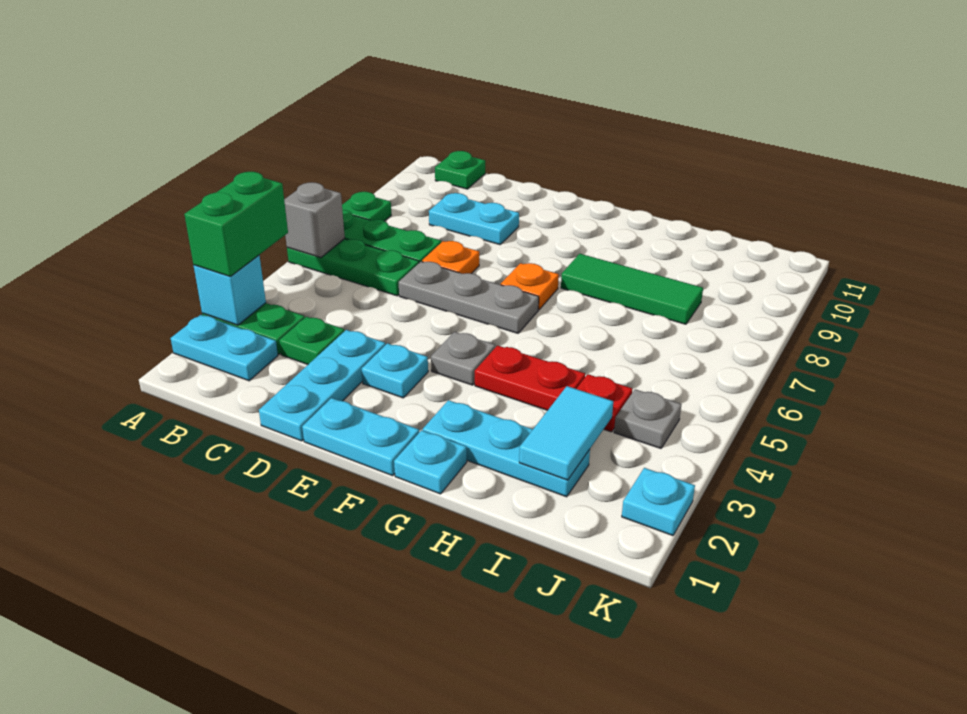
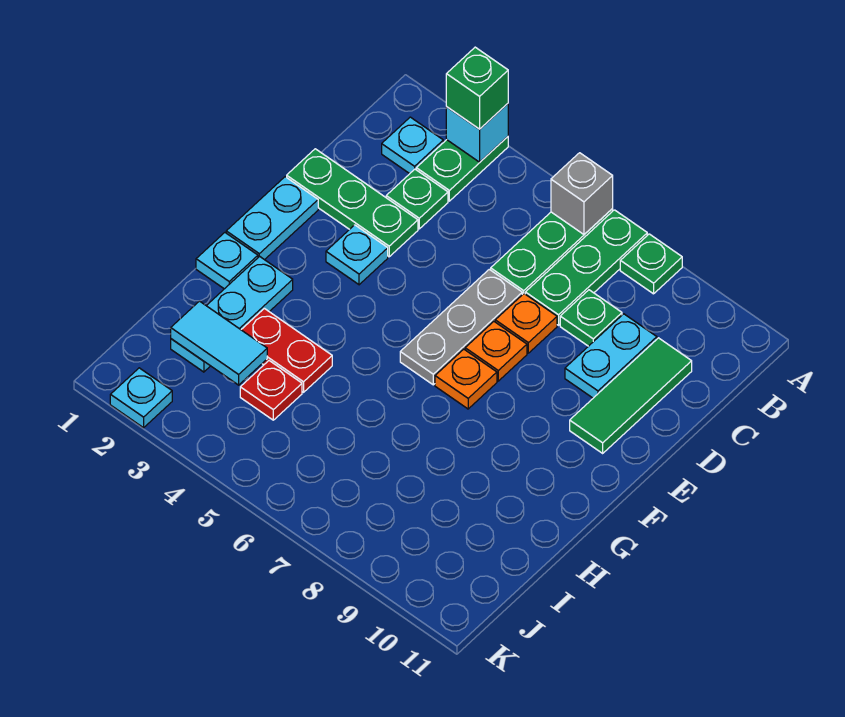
cyan plate A2:B2 level 1 -> cyan plate B2 level 1
green brick A3:A4 level 3 -> green brick A3 level 3
green plate B11 level 1 -> green plate C8 level 1
cyan plate D1:D3 level 1 -> green plate D1:D3 level 1
none -> orange plate E7 level 1
grey plate F4 level 1 -> none
red plate G4:H4 level 1 -> red plate H3:H4 level 1
green tile G8:I8 level 1 -> green tile C10:E10 level 1
grey plate J4 level 1 -> none

